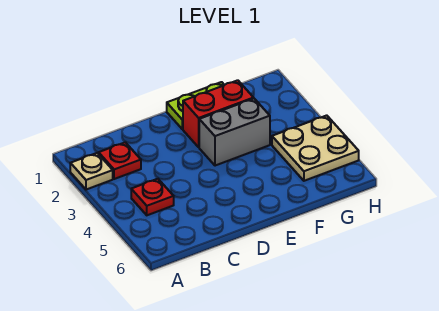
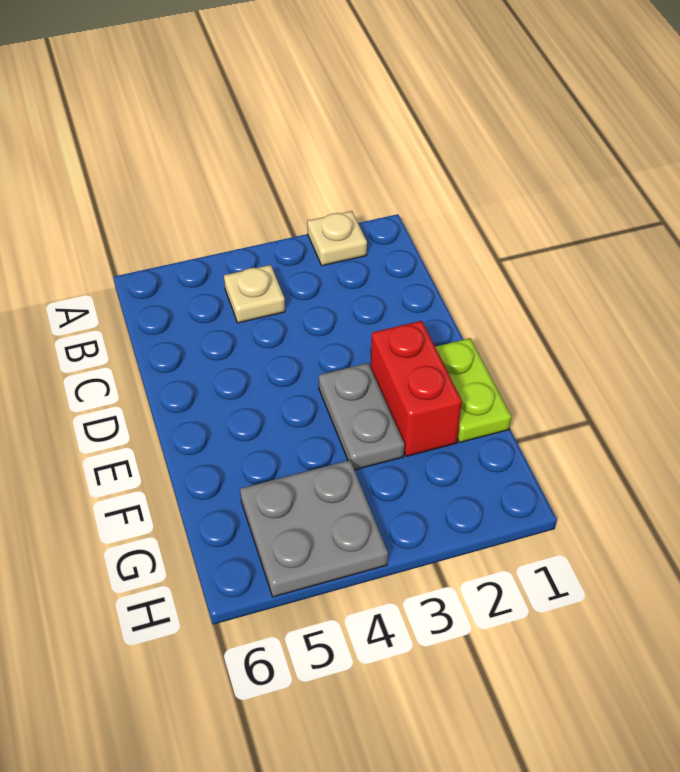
red plate B2 level 1 -> none
red plate B4 level 1 -> tan plate B4 level 1
grey brick E3:F3 level 1 -> grey plate E3:F3 level 1
tan plate G4:H5 level 1 -> grey plate G4:H5 level 1

